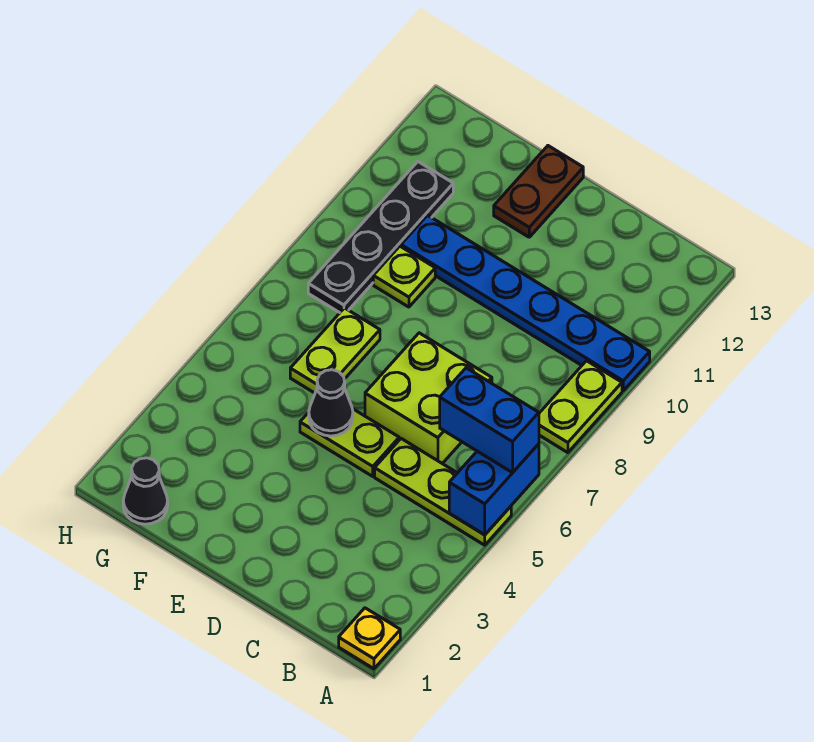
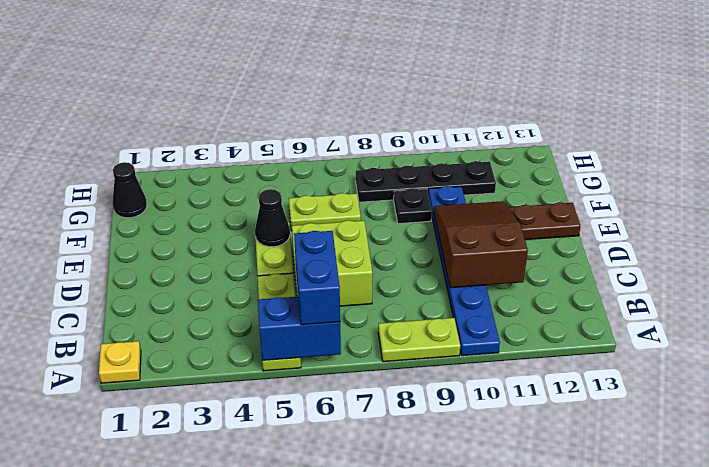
none -> brown slope C10:E11 level 2 top C
lime plate F9 level 1 -> black plate F9 level 1

